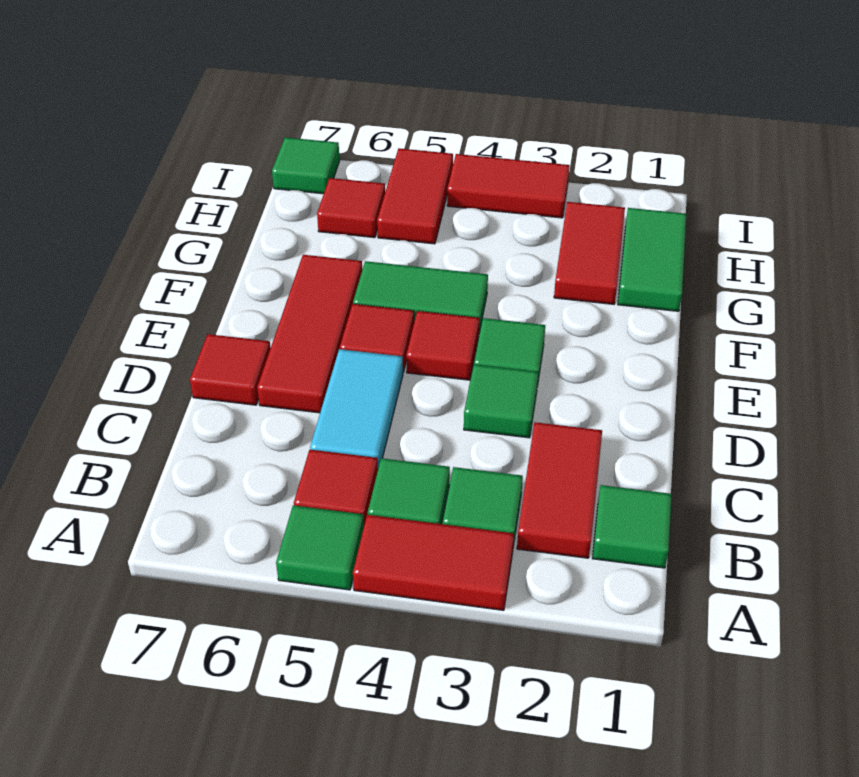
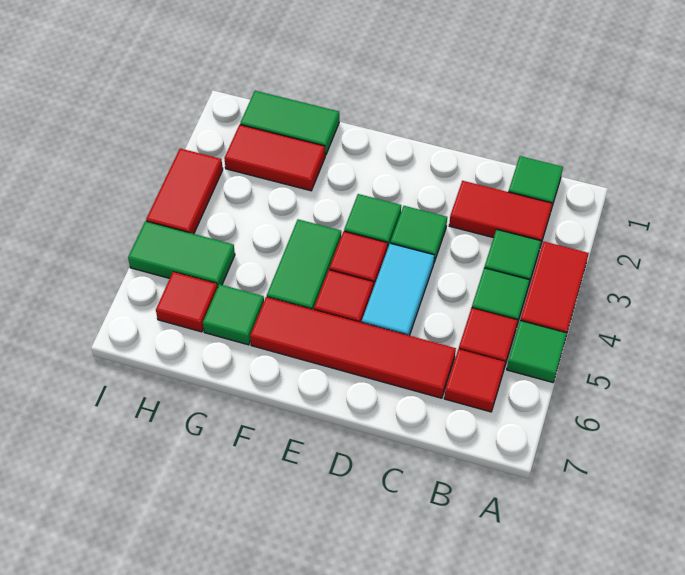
cyan tile C5:D5 level 1 -> cyan tile D4:D5 level 1
red tile D6:F6 level 1 -> red tile C6:F6 level 1
red tile D7 level 1 -> red tile B6 level 1
red tile H5:I5 level 1 -> green tile H5:I5 level 1
green tile I7 level 1 -> green tile G6 level 1

